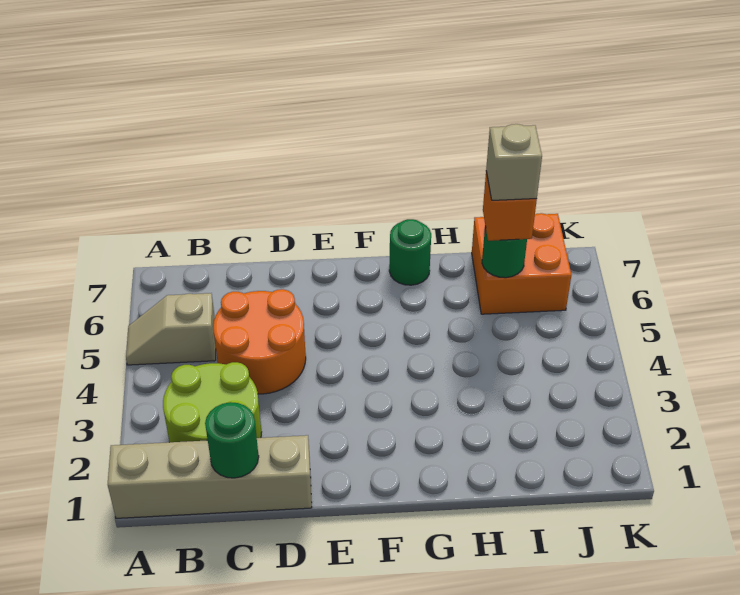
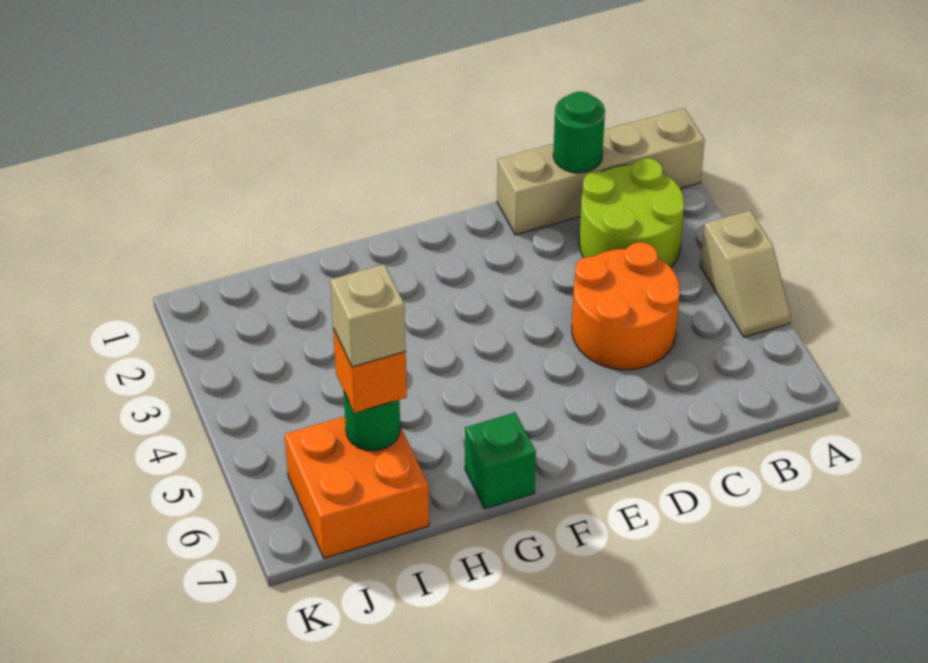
tan slope A5:B5 level 1 top B -> tan slope A4:A5 level 1 top 4
green round brick G7 level 1 -> green brick G7 level 1

